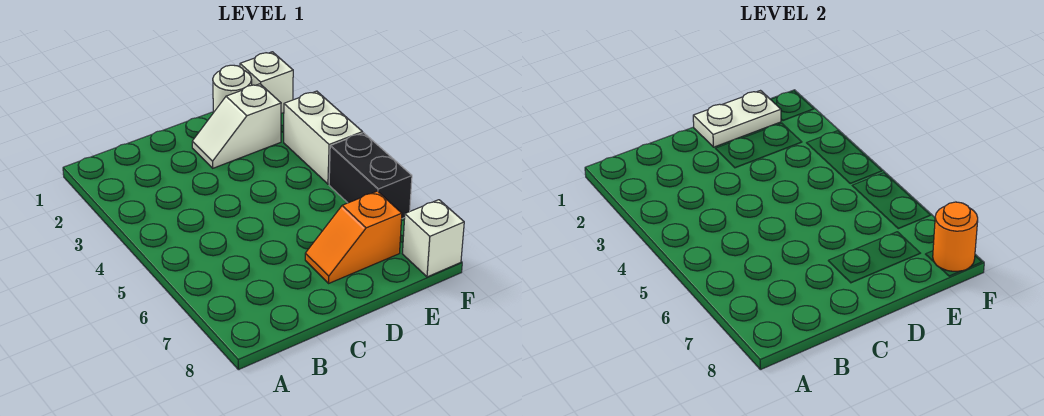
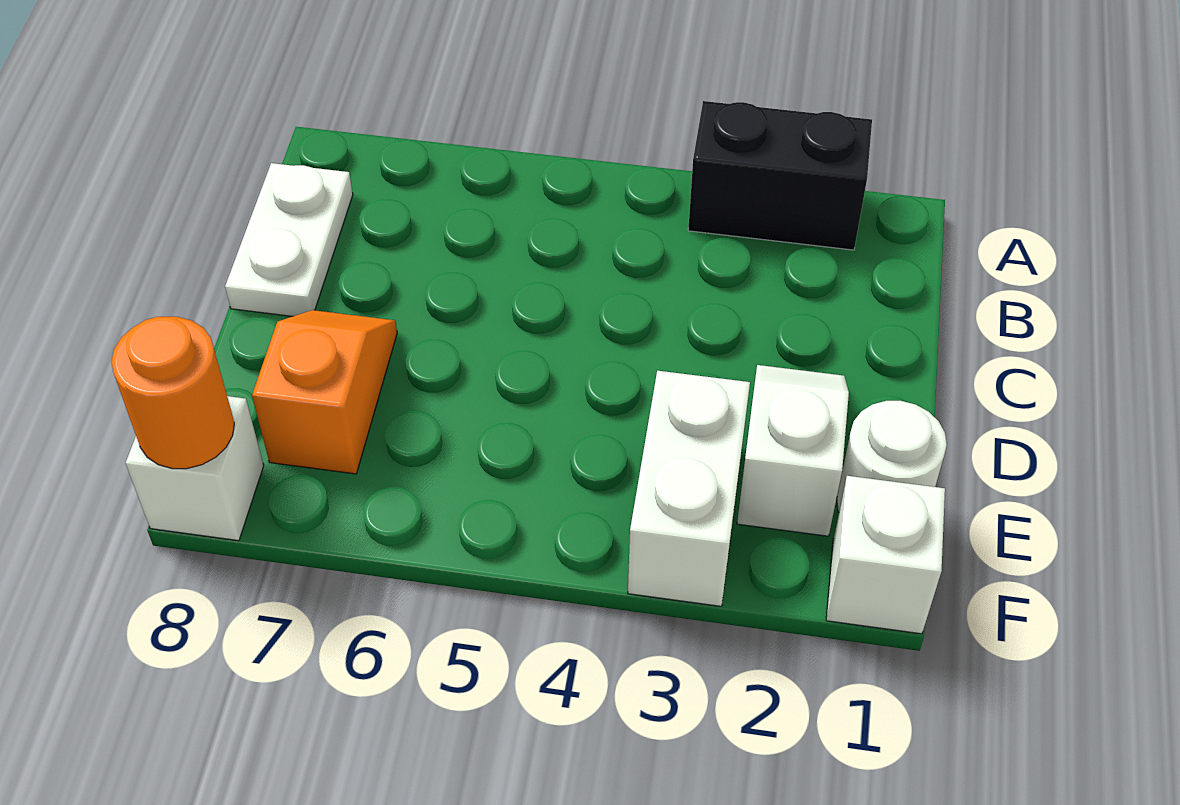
white plate D1:E1 level 2 -> white plate B8:C8 level 1
white brick F3:F4 level 1 -> white brick E3:F3 level 1
black brick F5:F6 level 1 -> black brick A2:A3 level 1

